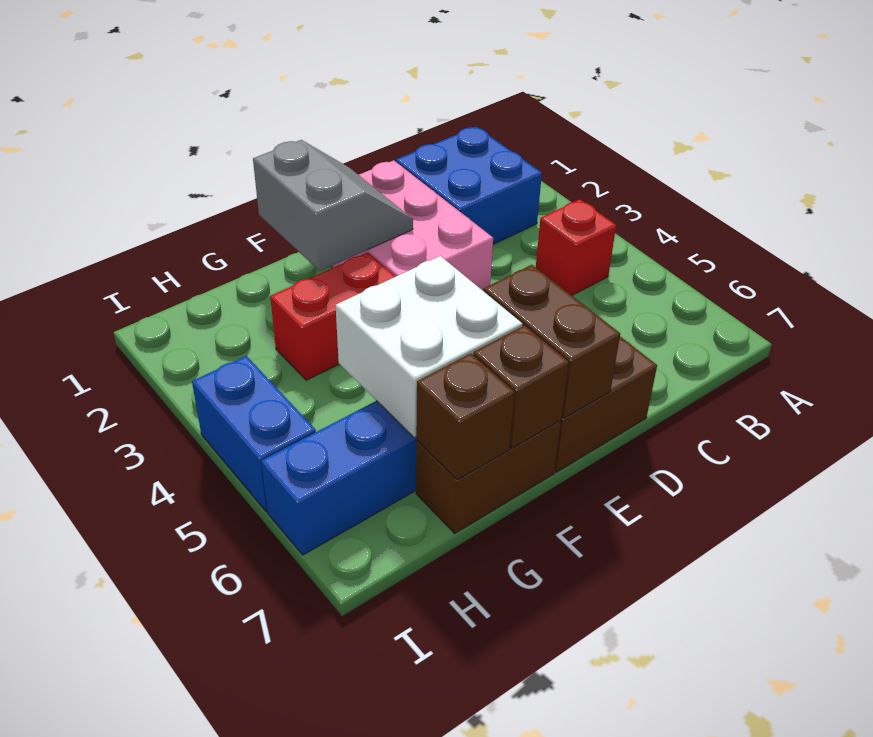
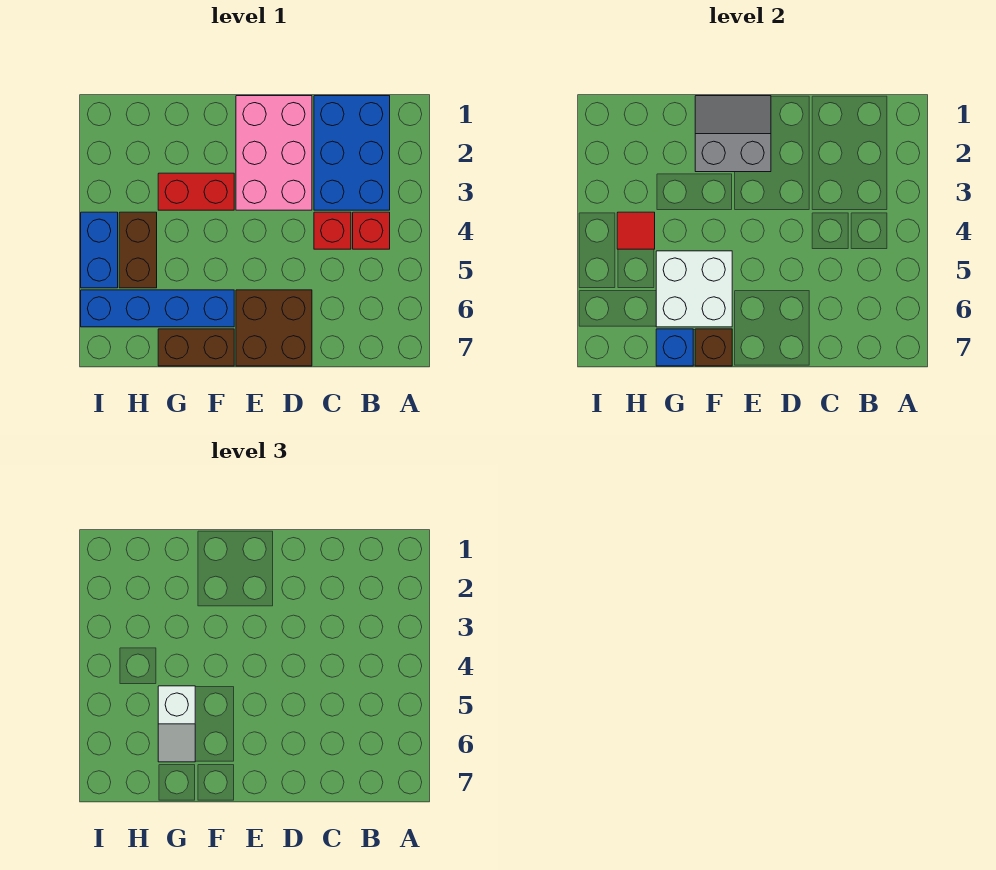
blue brick B1:C2 level 1 -> blue brick B1:C3 level 1
none -> red brick C4 level 1
grey slope E1:F2 level 2 top F -> grey slope E1:F2 level 2 top 2
brown brick E6:E7 level 2 -> brown brick H4:H5 level 1
none -> white slope G5:G6 level 3 top 5
brown brick G7 level 2 -> blue brick G7 level 2
none -> red tile H4 level 2

